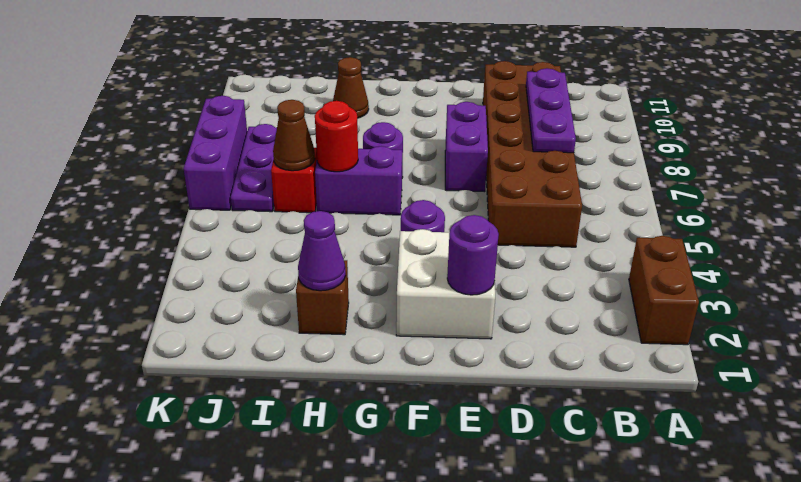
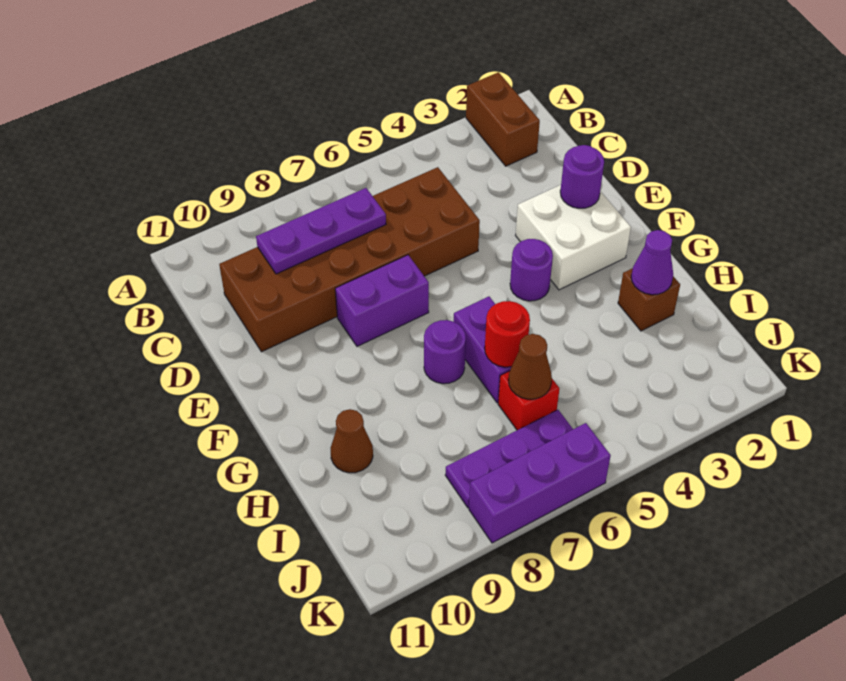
brown brick A2:A3 level 1 -> brown brick A2:B2 level 1

